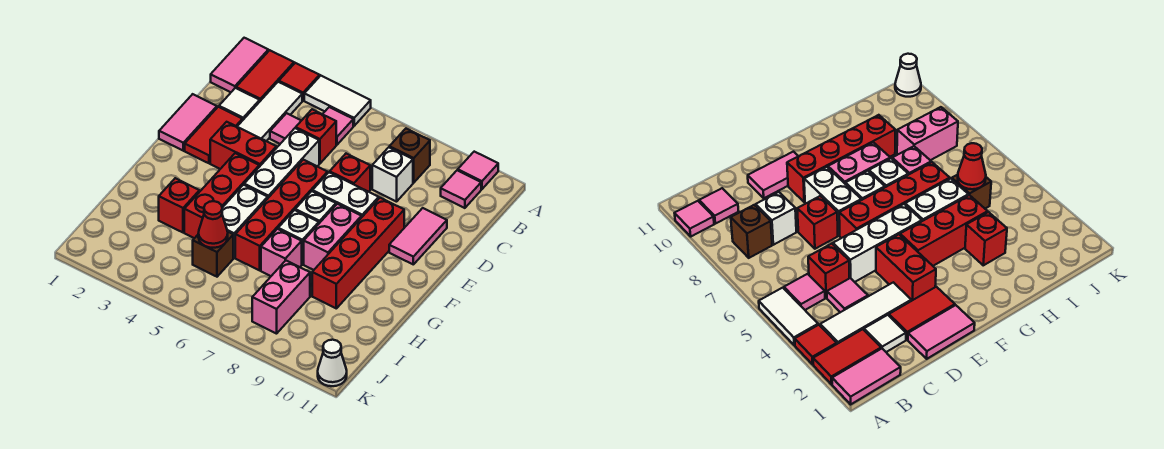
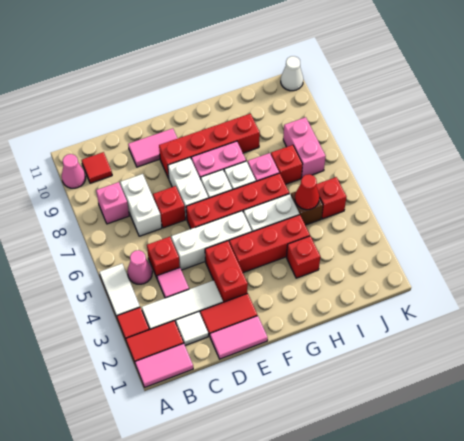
pink tile A10 level 1 -> pink cone A10 level 1
pink tile B5 level 1 -> pink cone B5 level 1
brown brick B8 level 1 -> pink brick B8 level 1
pink tile B10 level 1 -> red tile B10 level 1
white brick C8 level 1 -> white brick C7:C8 level 1
none -> red brick I7 level 1
pink brick I8:J8 level 1 -> pink brick J7:J8 level 1
none -> red brick J5 level 1

